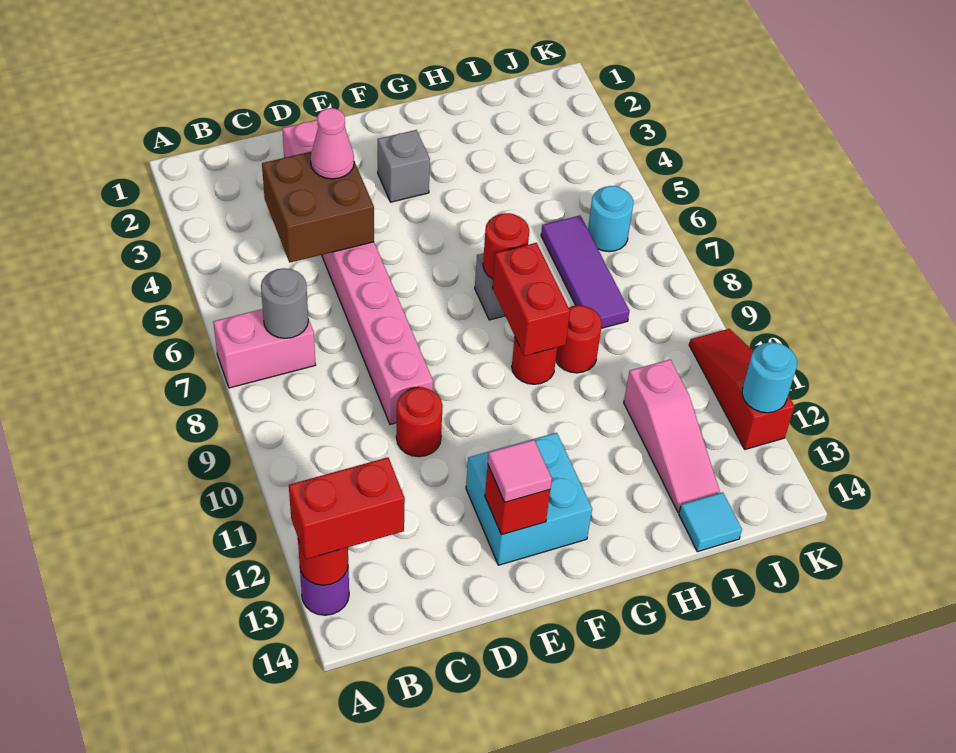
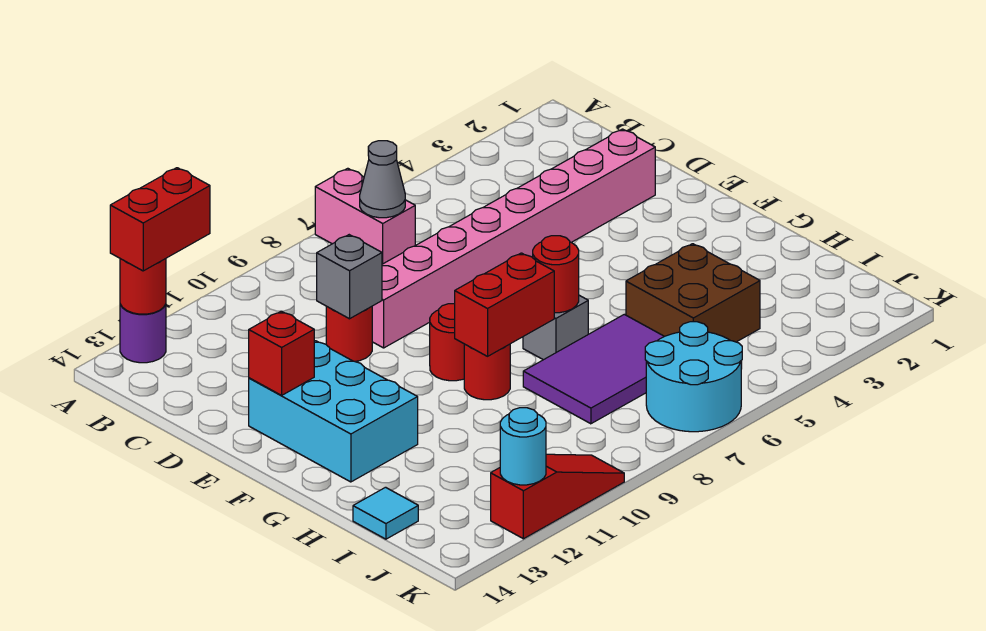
red brick A13:B13 level 3 -> red brick A12:A13 level 3
grey round brick B7 level 2 -> grey cone B7 level 2
brown brick C4:D5 level 2 -> brown brick H4:I5 level 1
pink cone D4 level 3 -> none
cyan brick E12:F13 level 1 -> cyan brick E12:G13 level 1
pink tile E13 level 3 -> none
grey brick F3 level 1 -> grey brick D10 level 2
red round brick H9 level 1 -> red round brick F9 level 1
purple tile I6:I8 level 1 -> purple tile H6:I8 level 1
pink slope I11:I13 level 1 top 11 -> none
cyan round brick J6 level 1 -> cyan round brick J6:K7 level 1

